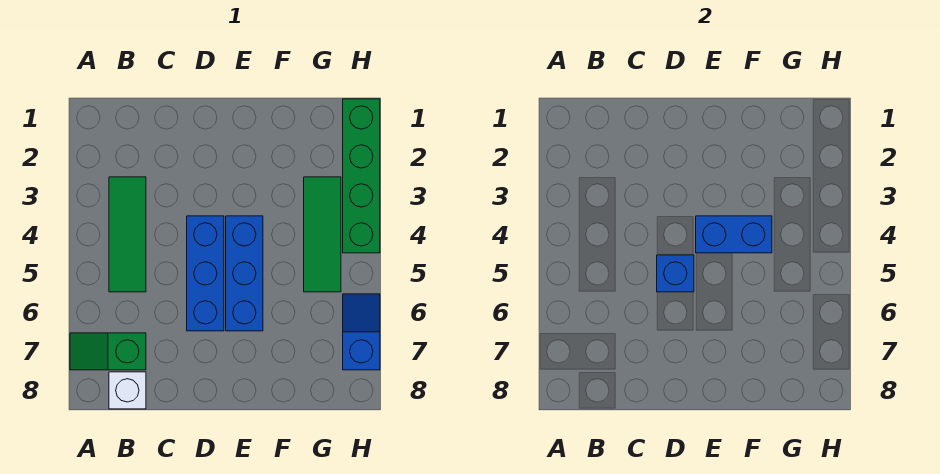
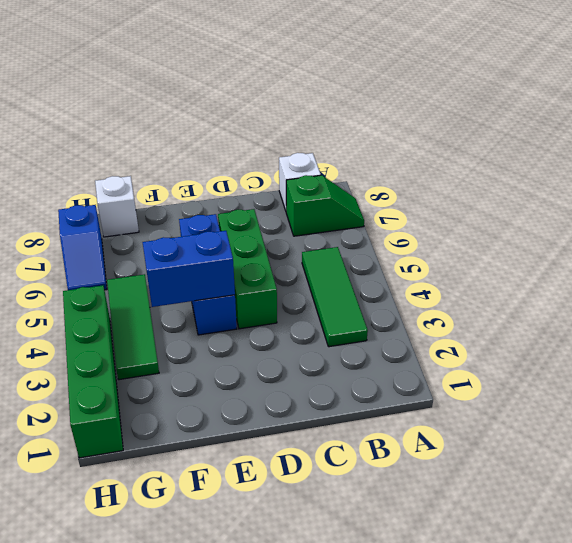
blue brick D4:D6 level 1 -> green brick D4:D6 level 1
blue brick D5 level 2 -> none
none -> white brick G8 level 1

